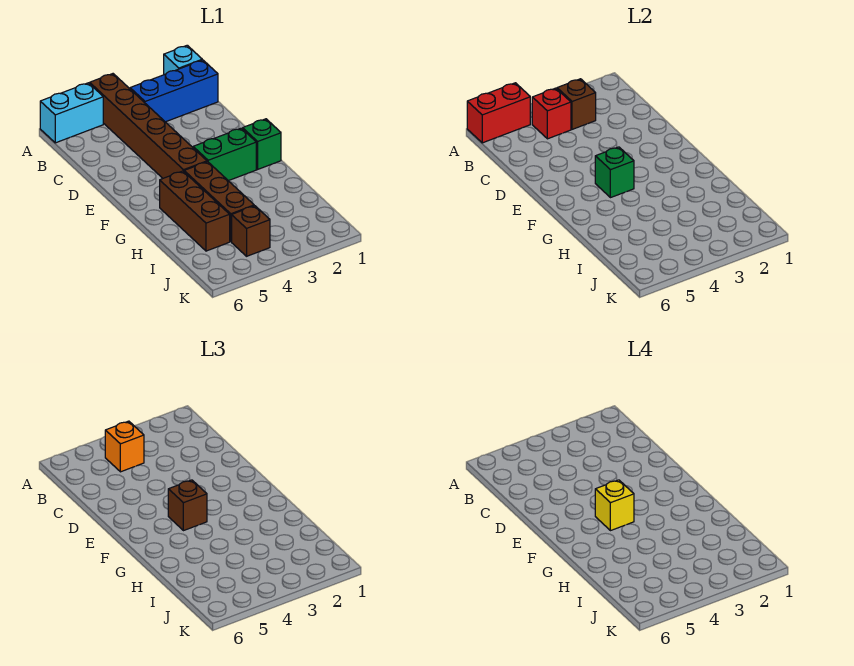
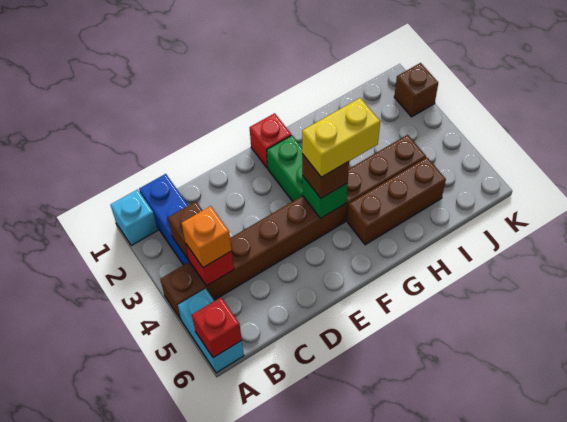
red brick A5:A6 level 2 -> red brick A6 level 2
green brick F1 level 1 -> red brick F1 level 1
yellow brick F4 level 4 -> yellow brick F4:G4 level 4
brown brick J4 level 1 -> brown brick K2 level 1

